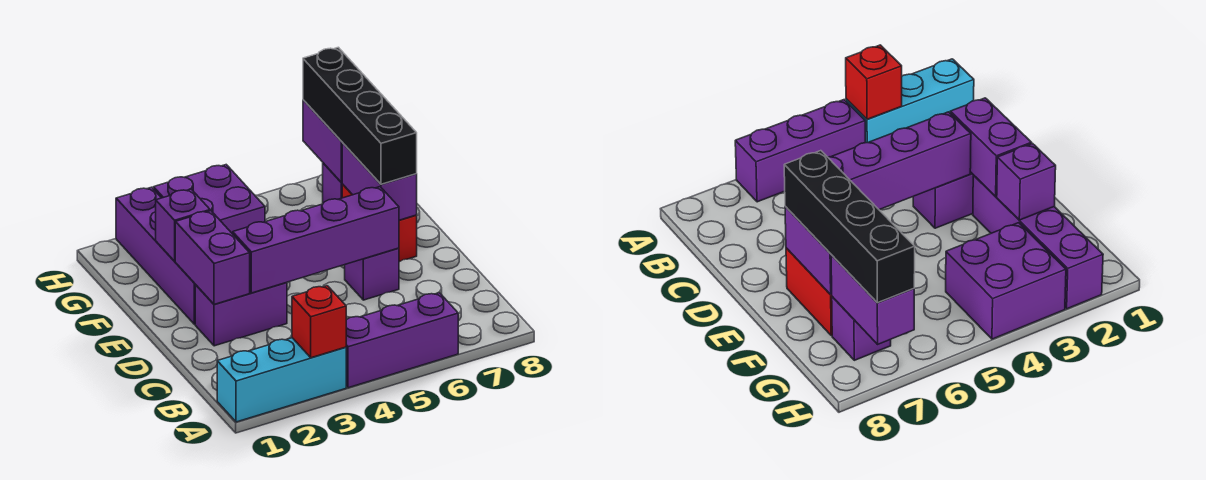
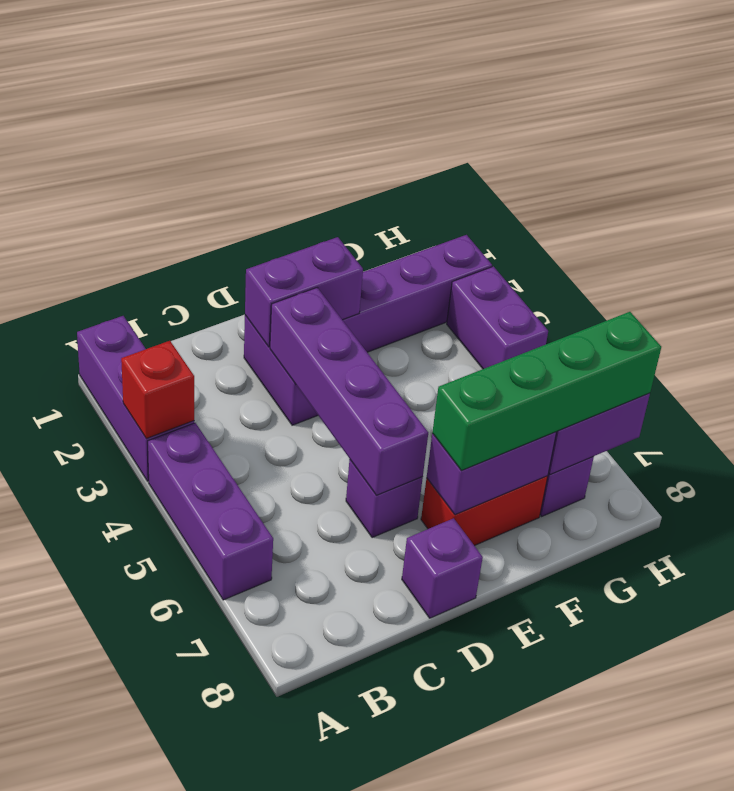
cyan brick A1:A3 level 1 -> purple brick A1:A3 level 1
black brick E7:H7 level 3 -> green brick E7:H7 level 3
purple brick F2 level 2 -> purple brick D8 level 1
purple brick G3:H4 level 1 -> purple brick H3:H4 level 1

